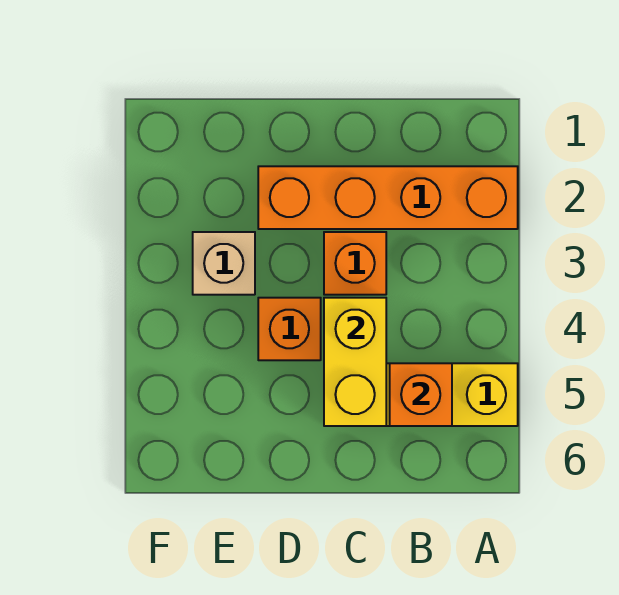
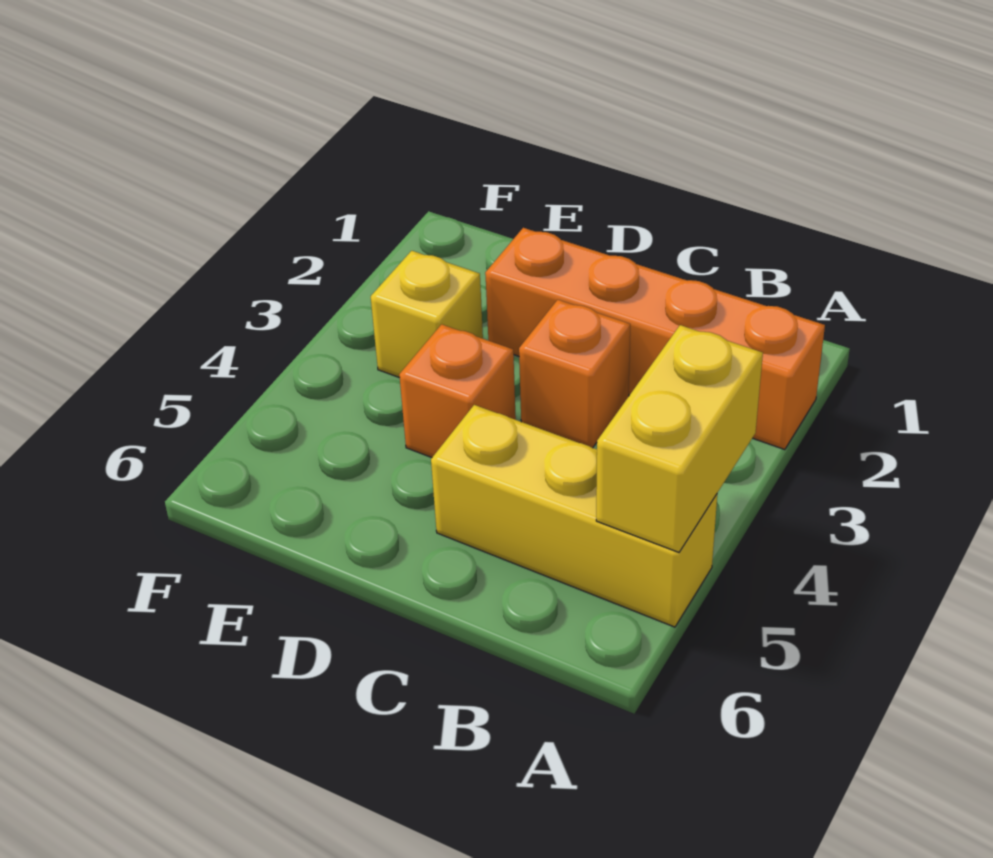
orange brick B5 level 2 -> none
yellow brick C4:C5 level 2 -> yellow brick A4:A5 level 2
tan brick E3 level 1 -> yellow brick E3 level 1

